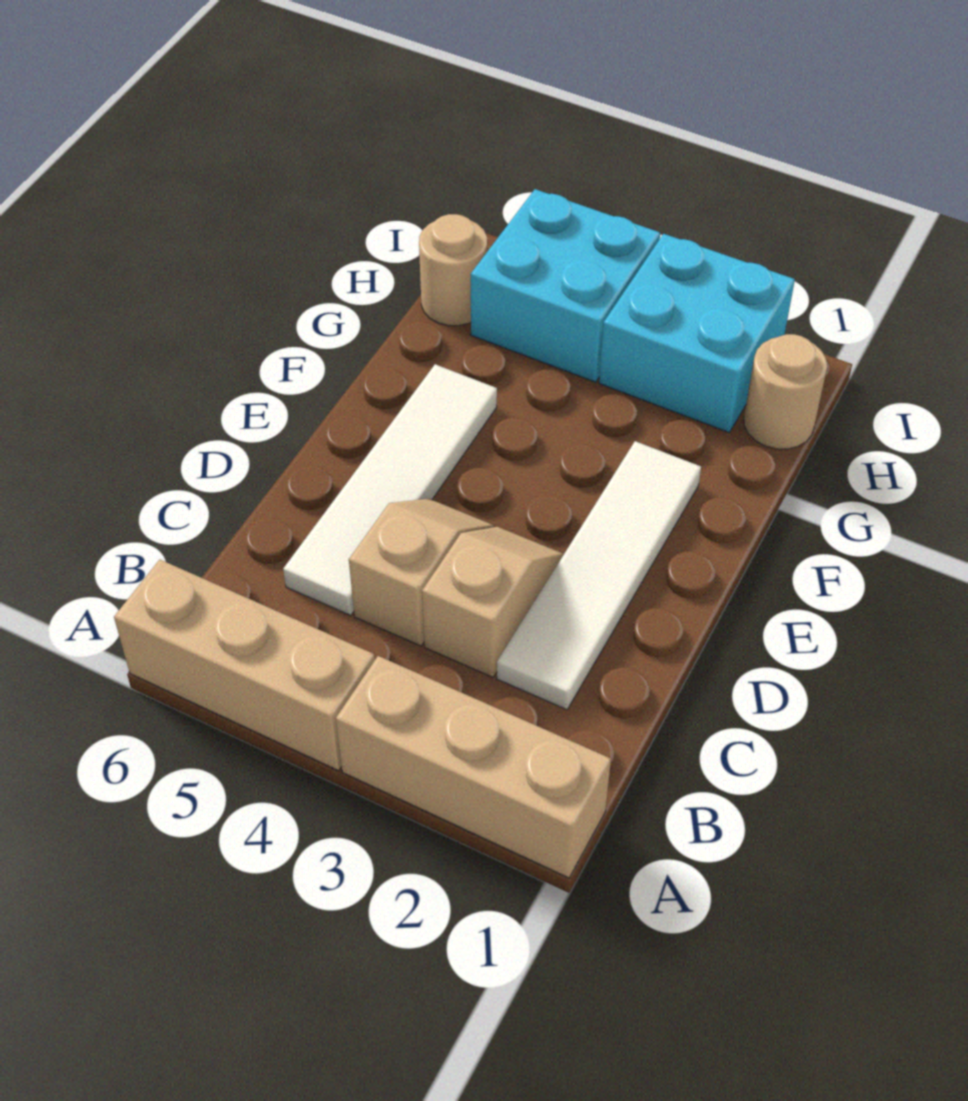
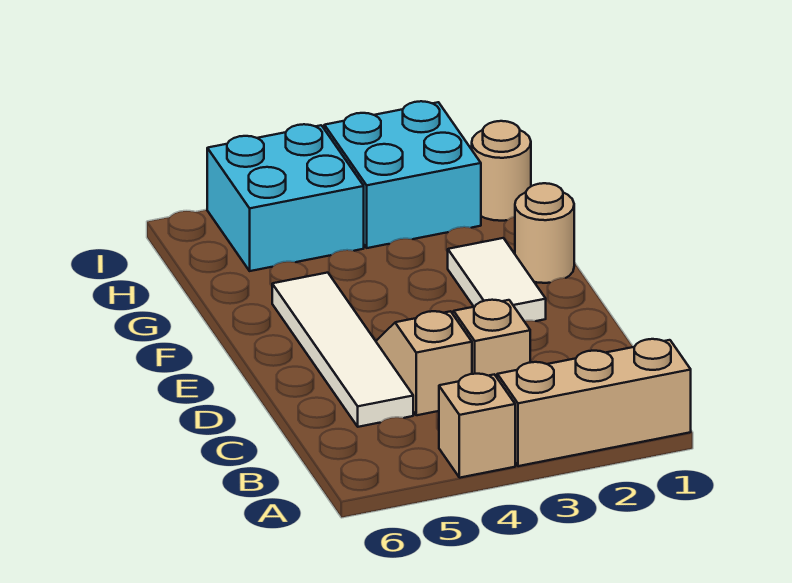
tan brick A4:A6 level 1 -> tan brick A4 level 1
white tile C2:F2 level 1 -> white tile E2:F2 level 1
tan round brick H6 level 1 -> tan round brick F1 level 1

